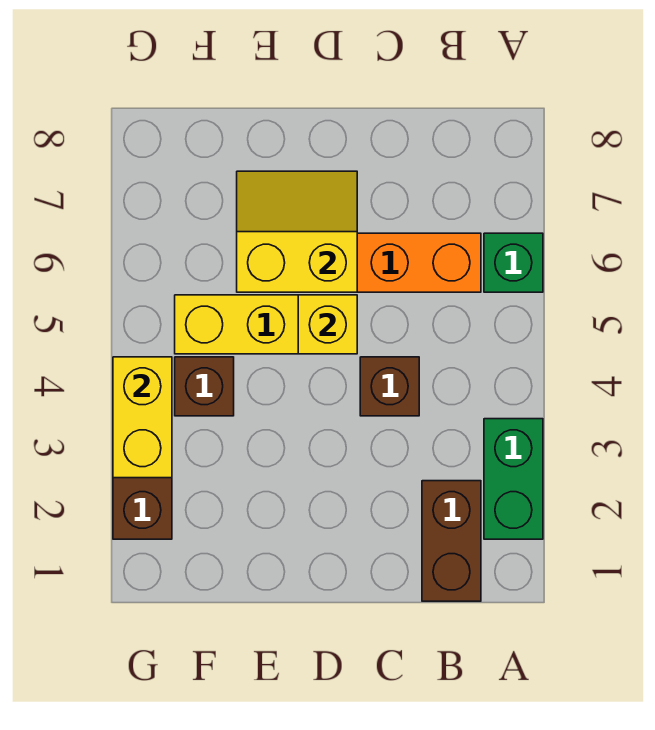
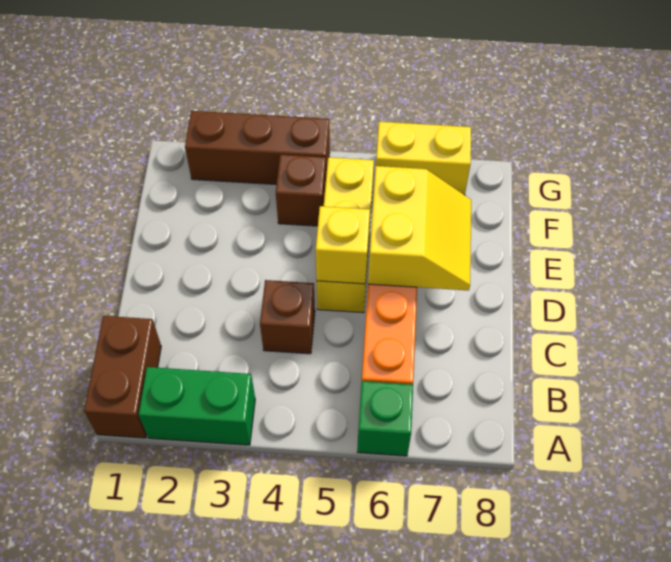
brown brick B1:B2 level 1 -> brown brick A1:B1 level 1
yellow brick G3:G4 level 2 -> yellow brick G6:G7 level 1

